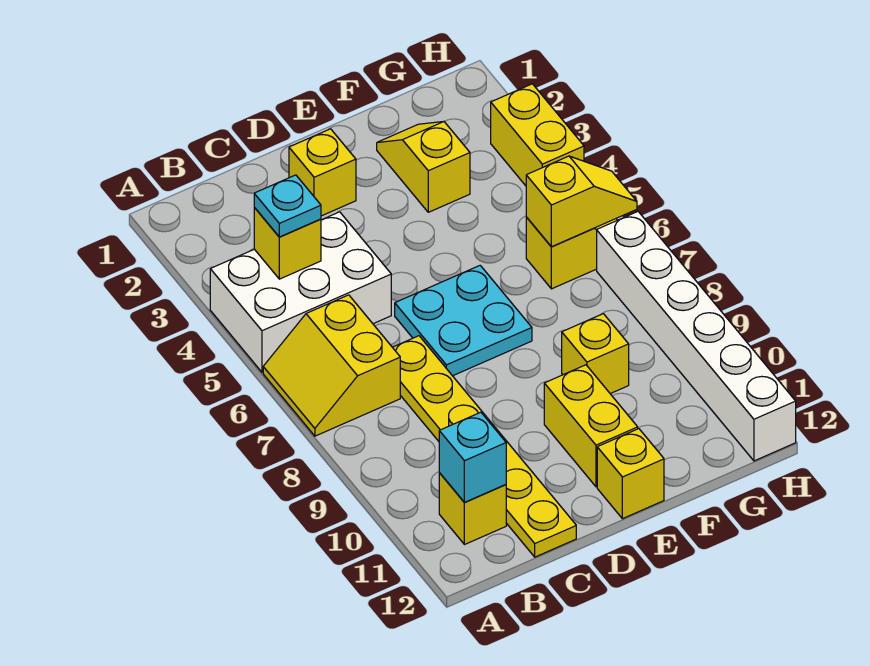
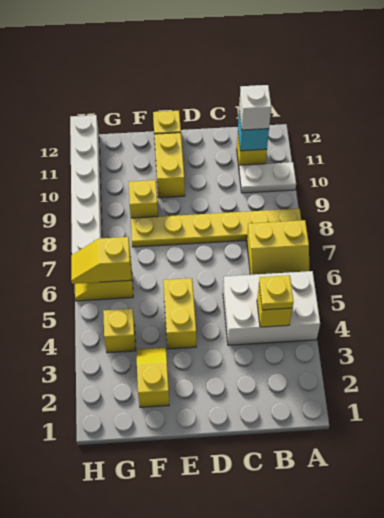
yellow slope A6:B7 level 1 top B -> yellow slope A6:B7 level 1 top 7
none -> white plate A10:B10 level 1
cyan plate B4 level 3 -> yellow plate B4 level 3
none -> white brick B11 level 3
yellow plate C7:C12 level 1 -> yellow plate A8:F8 level 1
yellow brick D2 level 1 -> yellow brick G4 level 1
cyan plate D6:E7 level 1 -> none
yellow slope F2:F3 level 1 top 3 -> yellow slope F2:F3 level 1 top 2
yellow brick H3:H4 level 1 -> yellow brick E4:E5 level 1

